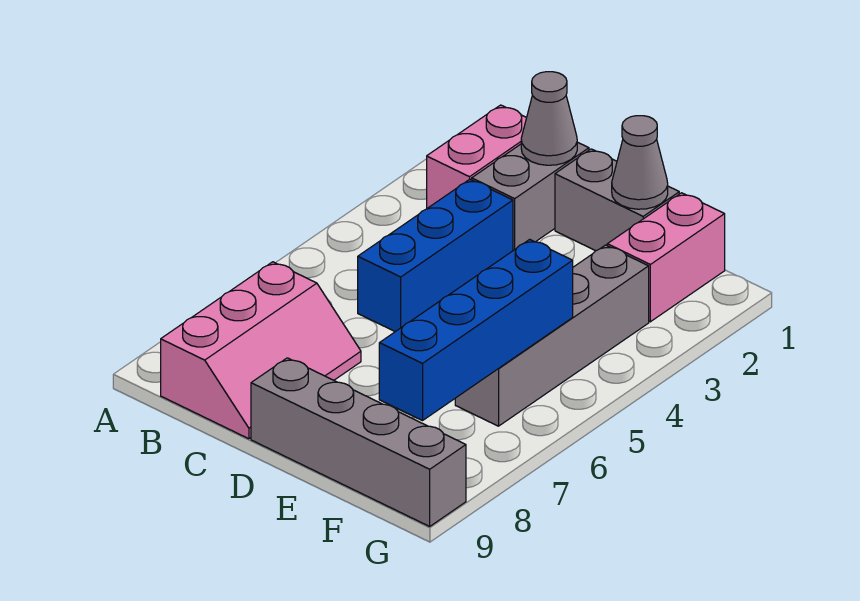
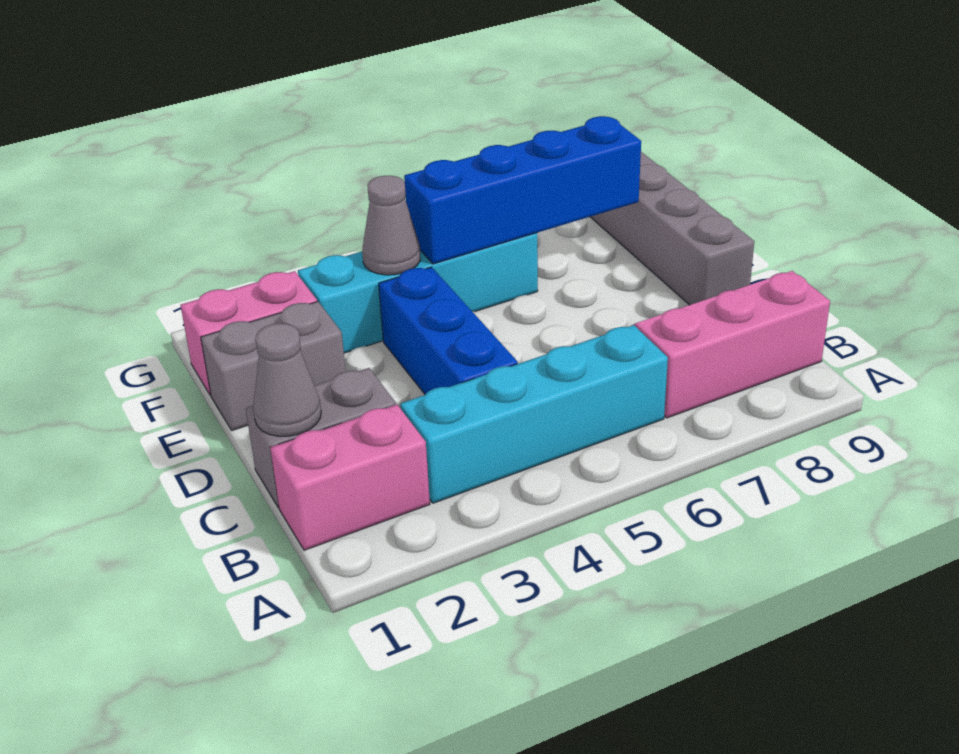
none -> cyan brick B3:B6 level 1
blue brick C3:C5 level 1 -> blue brick C4:E4 level 1
grey brick D1:E1 level 1 -> grey brick E1:E2 level 1
grey cone E1 level 2 -> grey cone F4 level 2
grey brick F3:F6 level 1 -> cyan brick F3:F6 level 1

